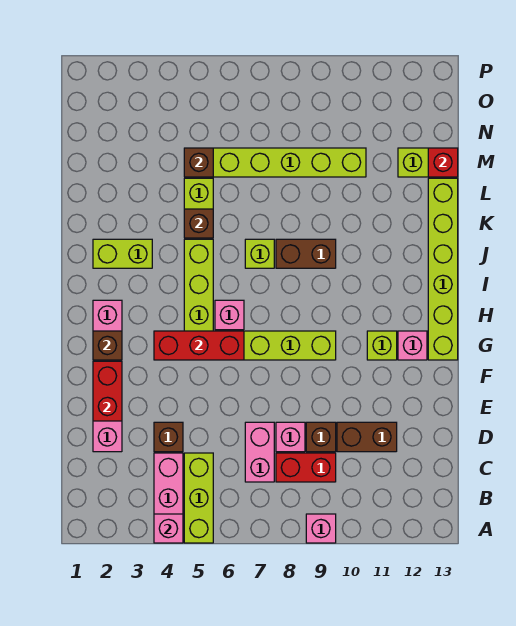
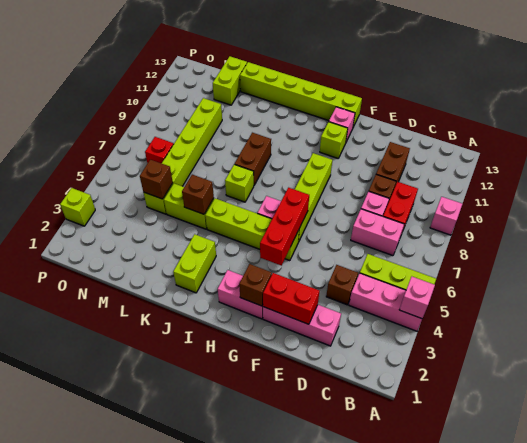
red brick M13 level 2 -> red brick N7 level 1
none -> lime brick P3 level 1

